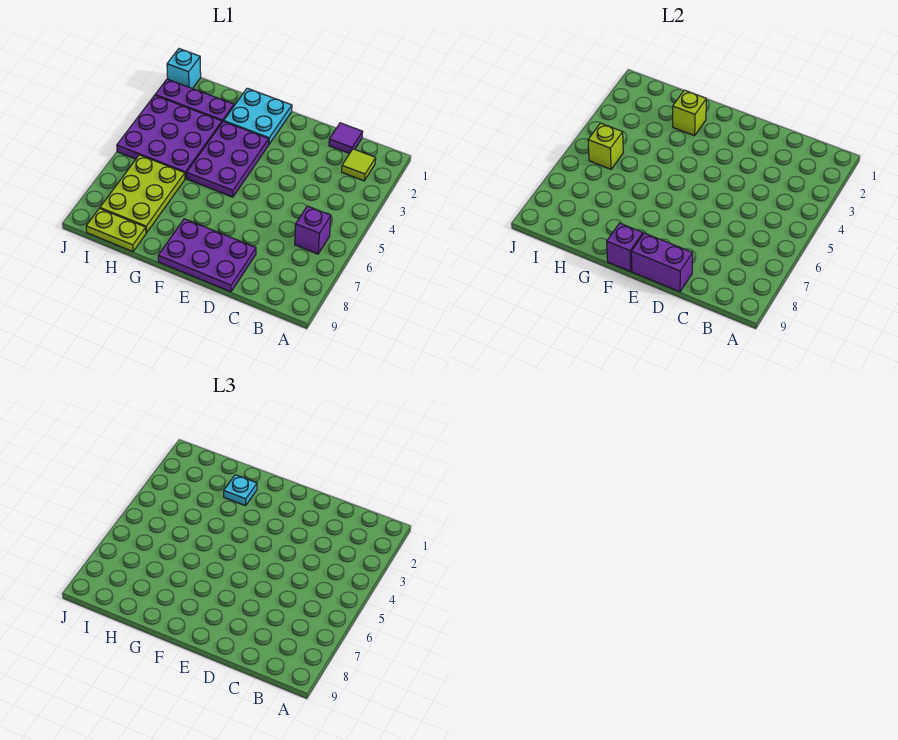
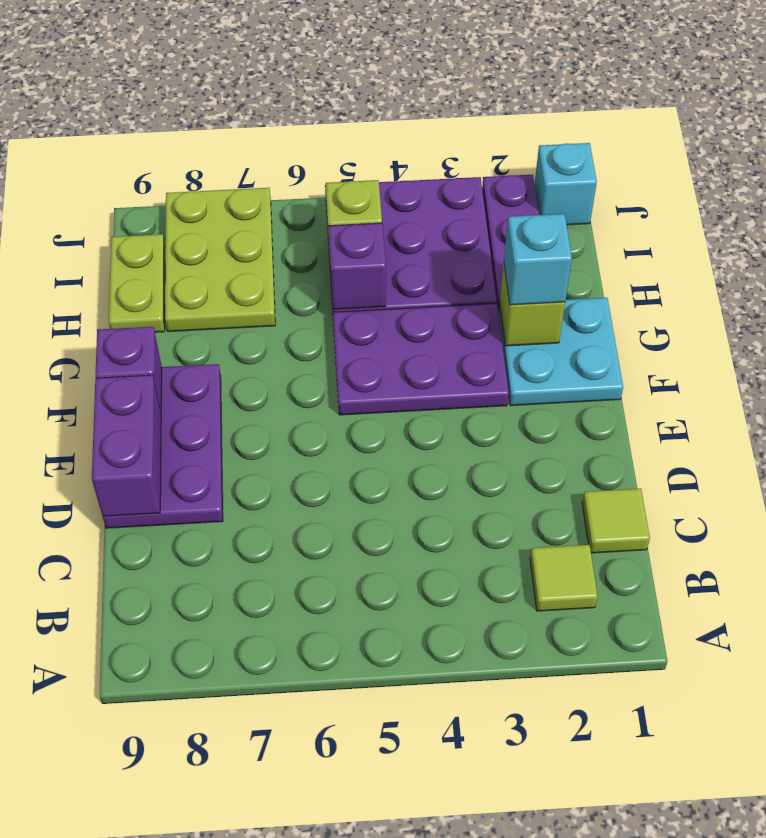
purple brick B6 level 1 -> purple brick H5 level 2
purple tile C1 level 1 -> lime tile C1 level 1
cyan plate G2 level 3 -> cyan brick G2 level 3
lime plate H6:I8 level 1 -> lime plate H7:J8 level 1

